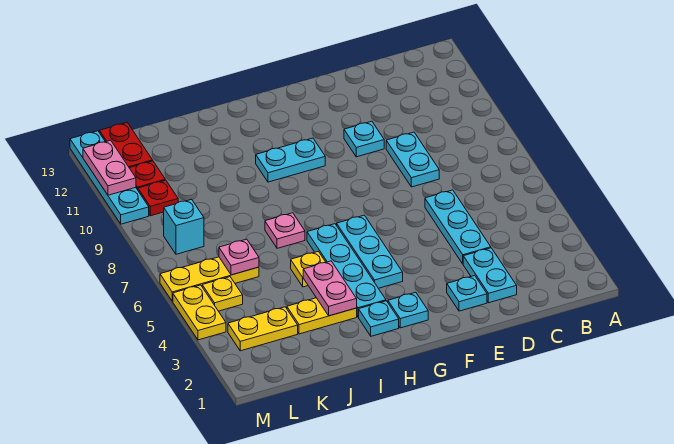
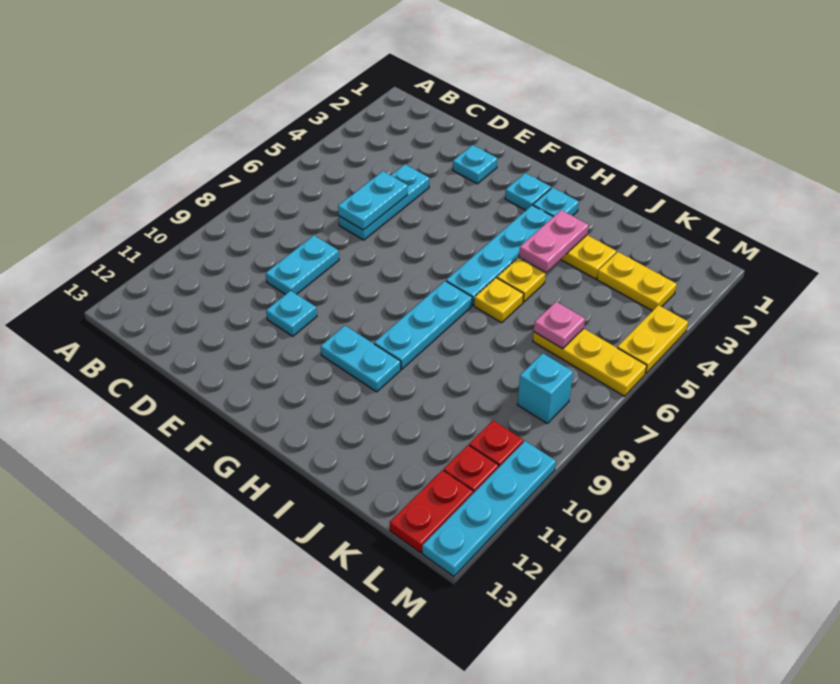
cyan plate D2:D3 level 1 -> cyan plate D5:D6 level 2
cyan plate G4:G6 level 1 -> cyan plate H7:H9 level 1
pink plate I7 level 1 -> none
yellow plate L5 level 1 -> yellow plate I6 level 1
pink plate M11:M12 level 2 -> none

